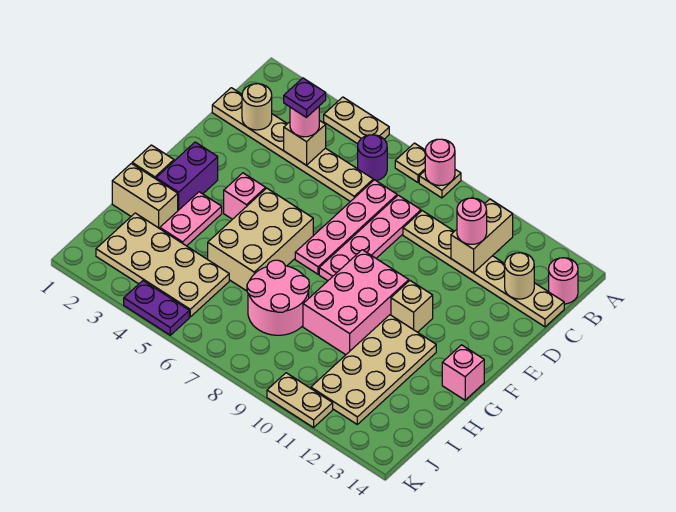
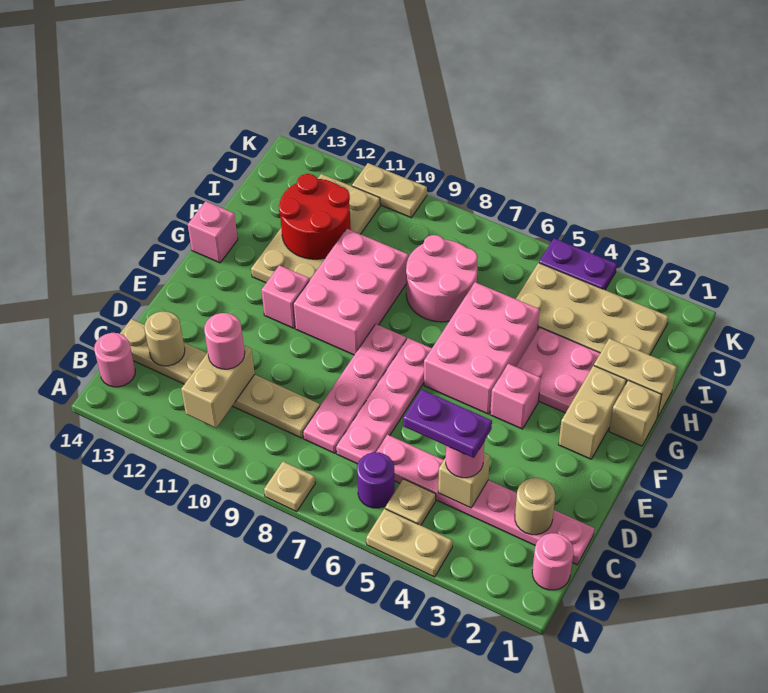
tan plate A7 level 1 -> tan plate B5 level 1
pink round brick A8 level 2 -> pink round brick B1 level 1
tan plate C1:C6 level 1 -> pink plate C1:C6 level 1
purple plate C4 level 4 -> purple plate C4:C5 level 4
purple brick F2:G2 level 1 -> tan brick F2:G2 level 1
tan brick F5:H6 level 1 -> pink brick F5:H6 level 1
tan brick F11 level 1 -> pink brick F11 level 1
pink plate G3:H3 level 1 -> pink plate G3:H4 level 1
none -> red round brick H11:I12 level 2

